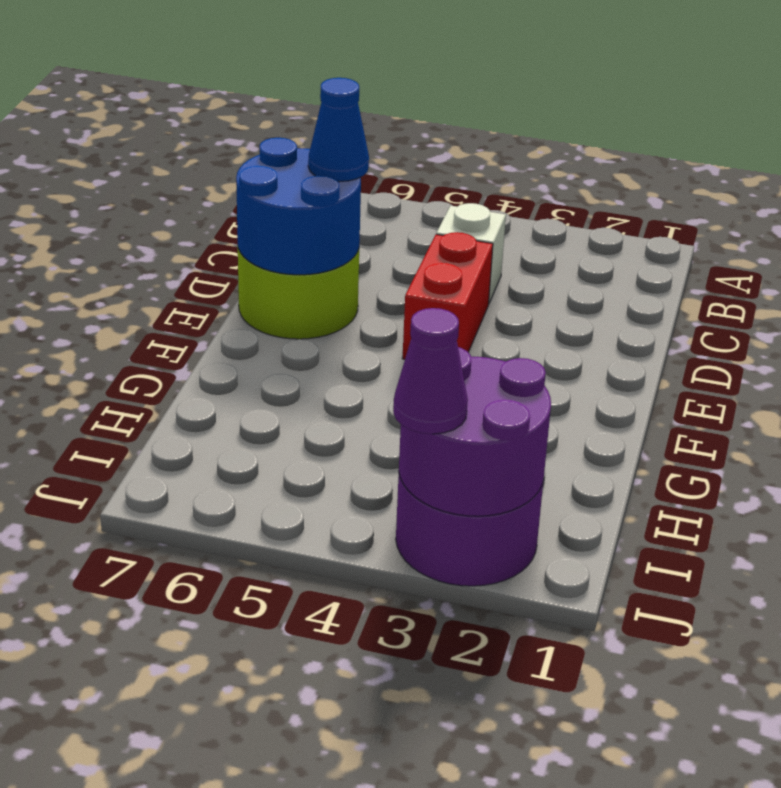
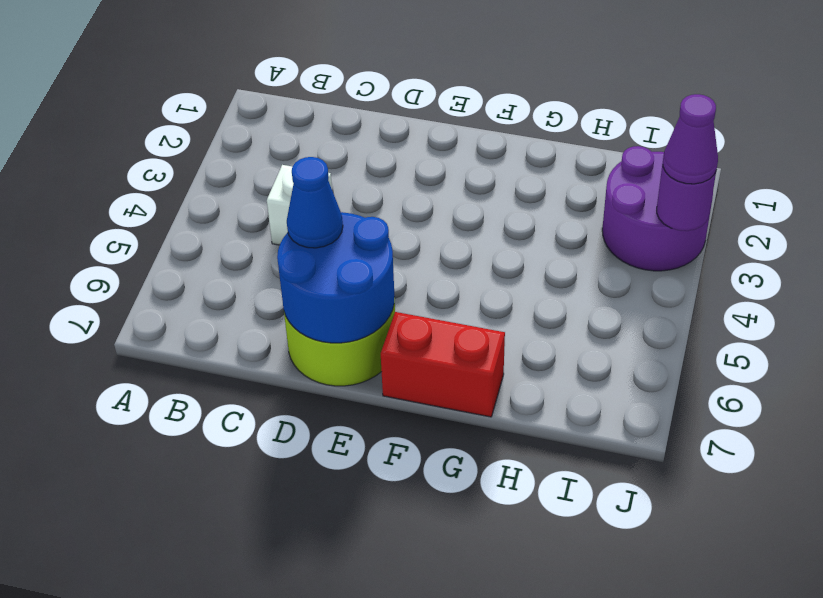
red brick D4:E4 level 1 -> red brick F7:G7 level 1
purple round brick I2:J3 level 2 -> purple round brick J3 level 2

